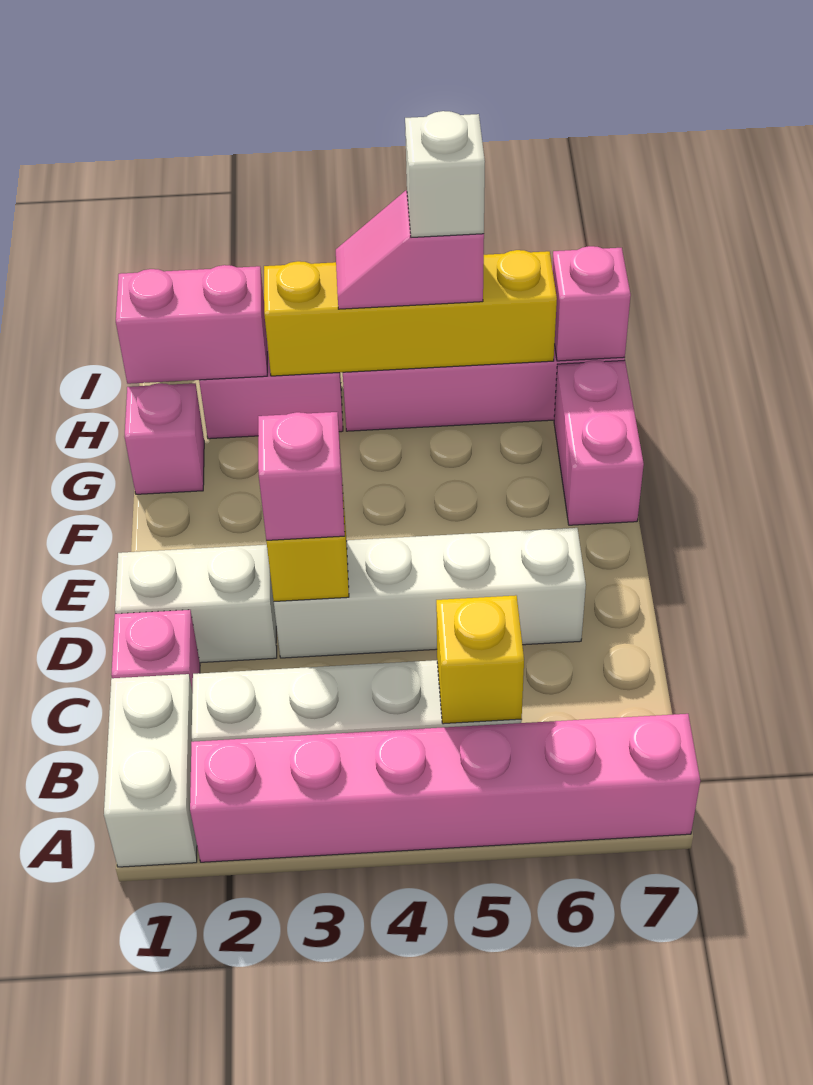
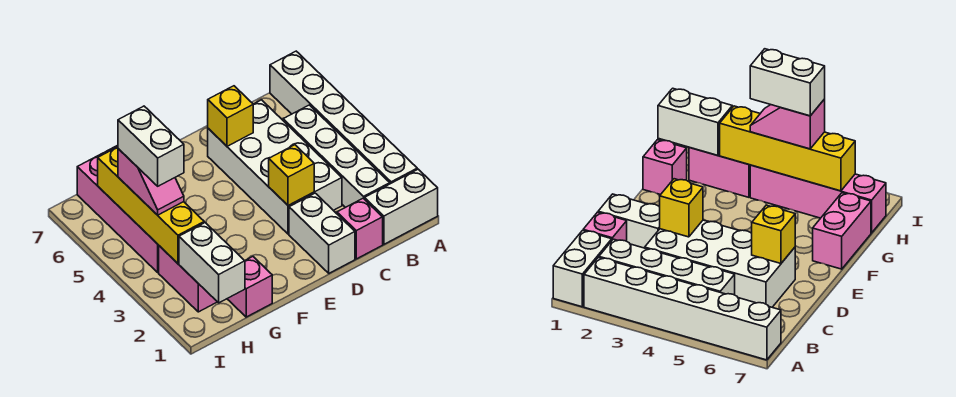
pink brick A2:A7 level 1 -> white brick A2:A7 level 1
yellow brick B5 level 2 -> yellow brick D6 level 2
white brick D3:D6 level 1 -> white brick C3:D6 level 1
pink brick D3 level 3 -> none
pink brick H1:H2 level 2 -> white brick H1:H2 level 2
white brick H5 level 4 -> white brick H4:H5 level 4
pink brick H7 level 2 -> none

